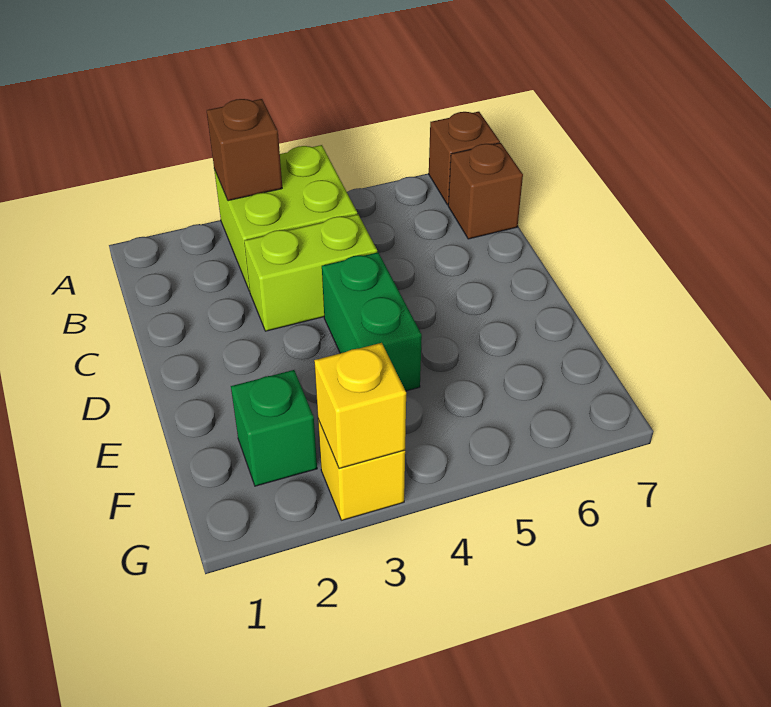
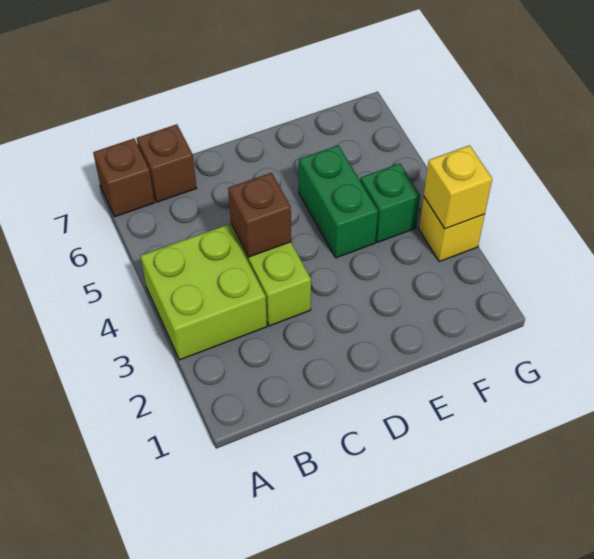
brown brick A3 level 2 -> brown brick C4 level 2
green brick D4:E4 level 1 -> green brick E4:E5 level 1
green brick F2 level 1 -> green brick F4 level 1

